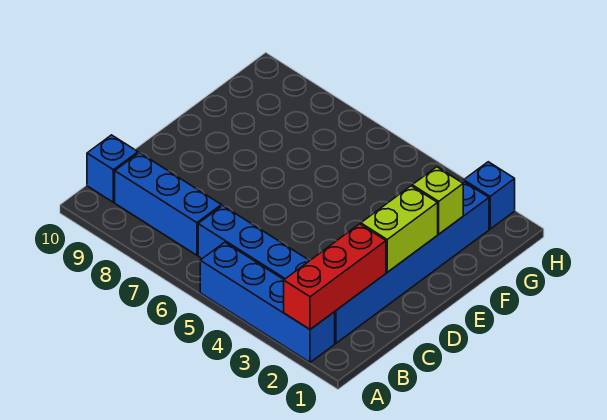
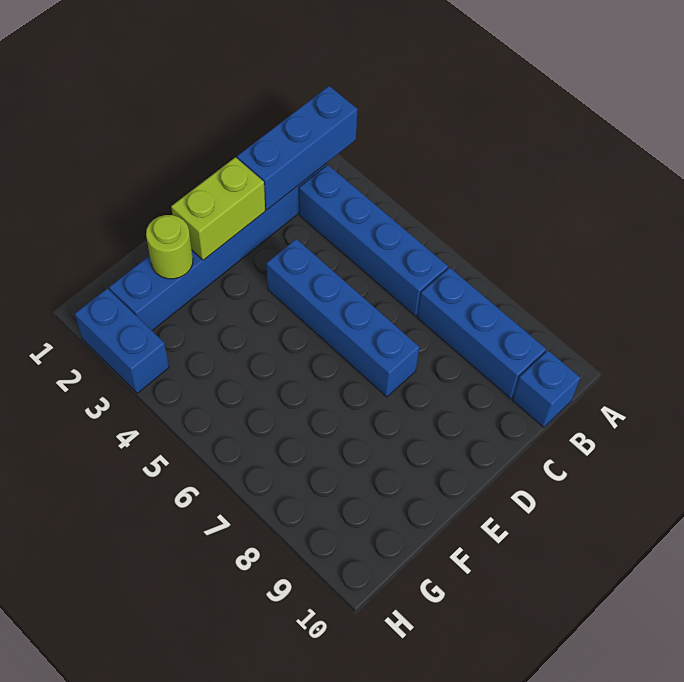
blue brick A2:A5 level 1 -> blue brick D4:D7 level 1
red brick A2:C2 level 2 -> blue brick A2:C2 level 2
lime brick F2 level 2 -> lime round brick F2 level 2
blue brick H2 level 1 -> blue brick H2:H3 level 1

